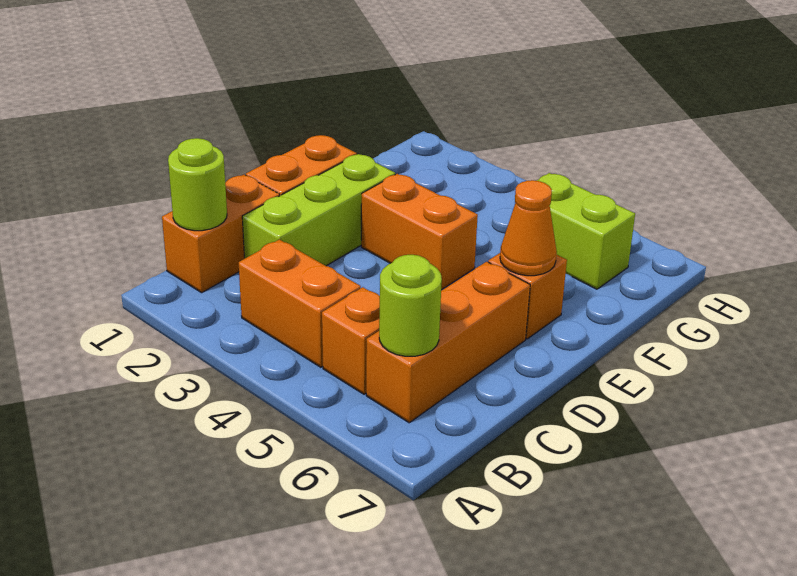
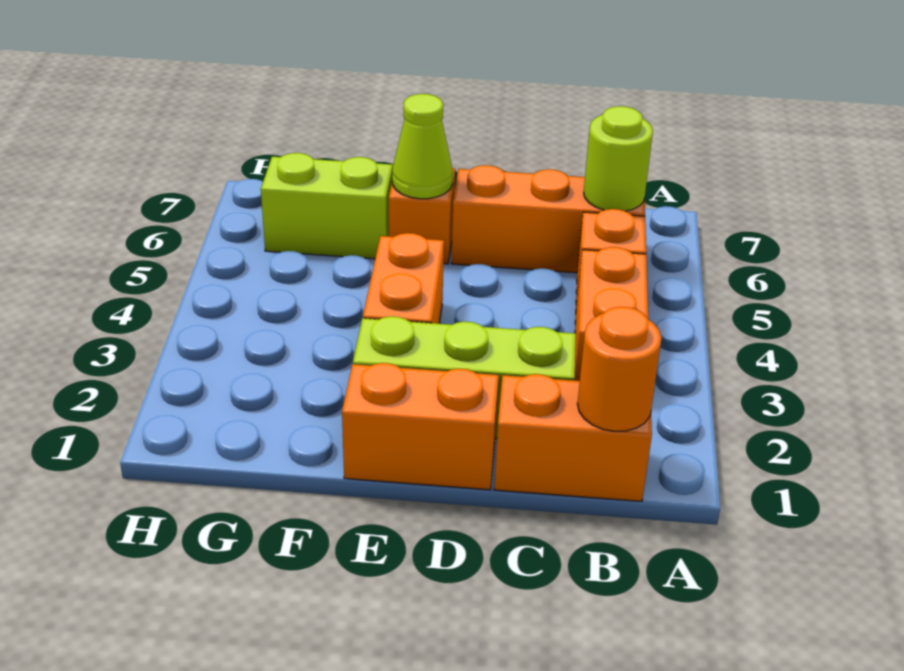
lime round brick B1 level 2 -> orange round brick B1 level 2
orange cone E6 level 2 -> lime cone E6 level 2
lime brick G5:G6 level 1 -> lime brick F6:G6 level 1

